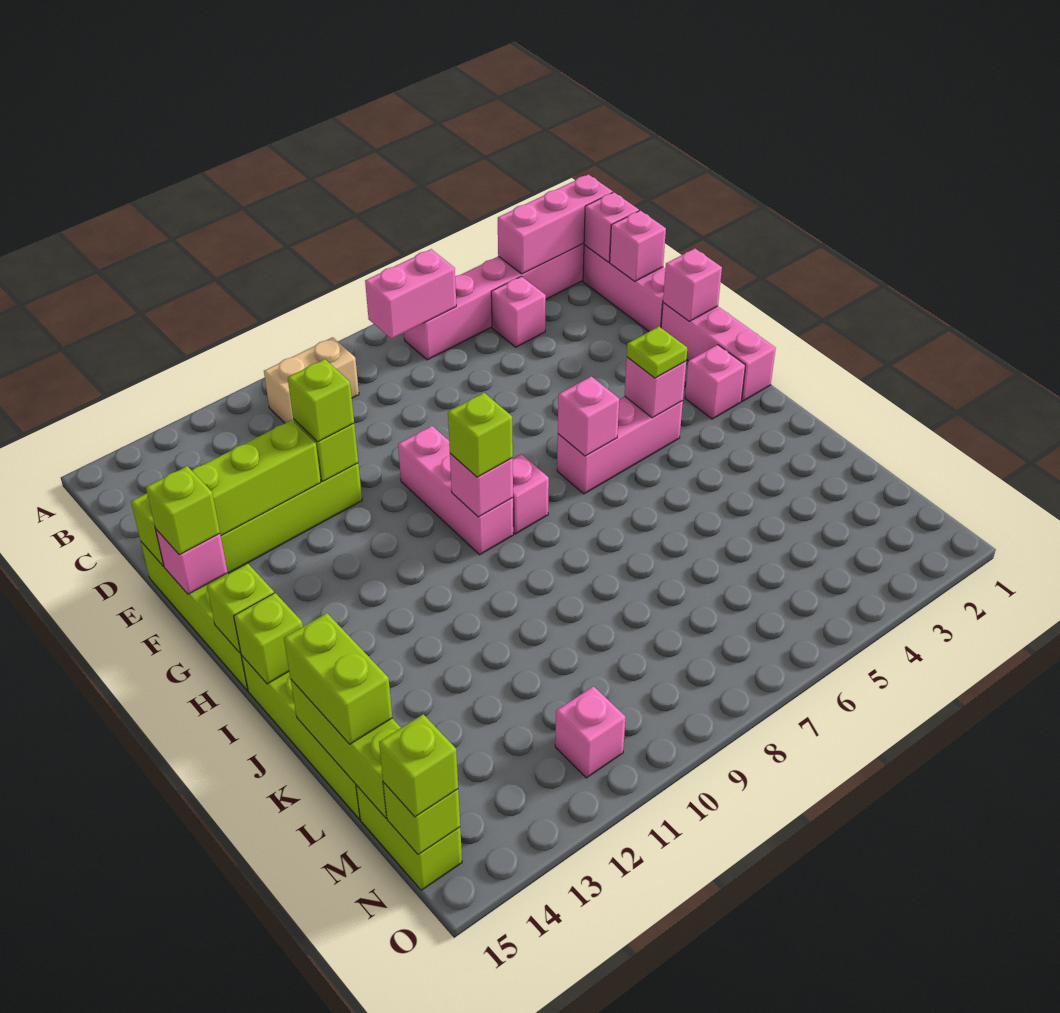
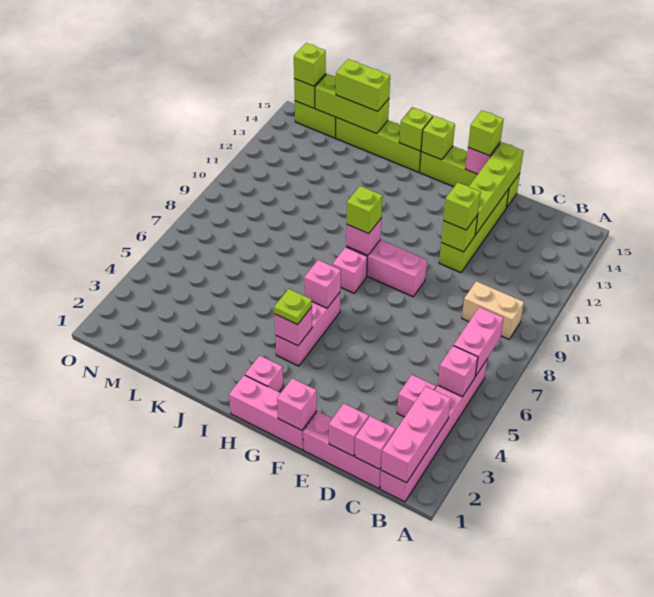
tan brick B9:B10 level 1 -> tan brick B9:C9 level 1
pink brick N11 level 1 -> pink brick B5 level 2

